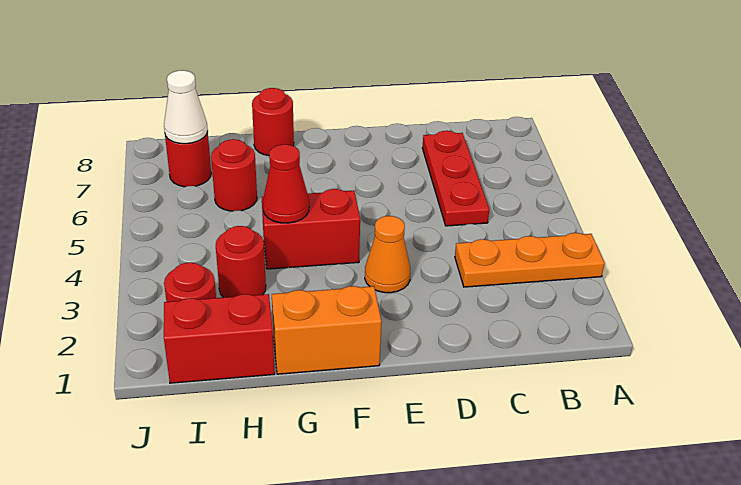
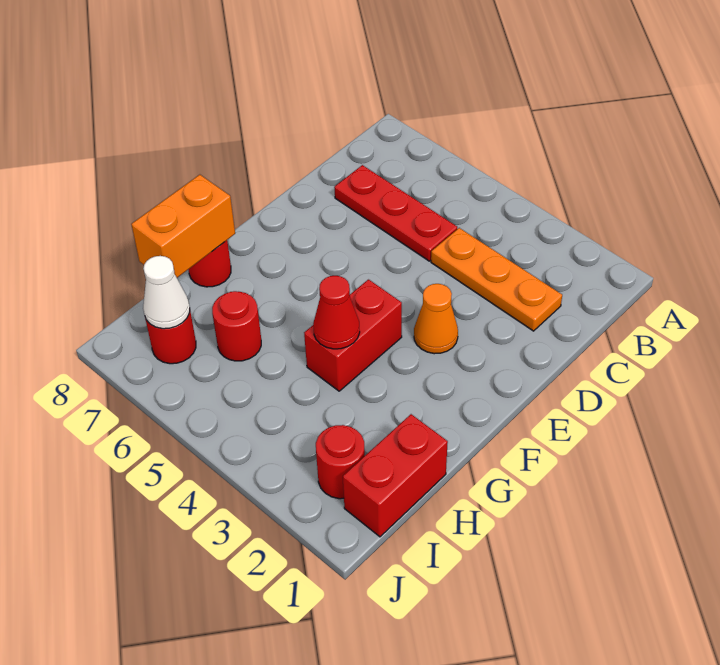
orange plate A3:C3 level 1 -> orange plate C2:C4 level 1
orange brick F1:G1 level 1 -> orange brick G8:H8 level 2
red round brick H3 level 1 -> none

